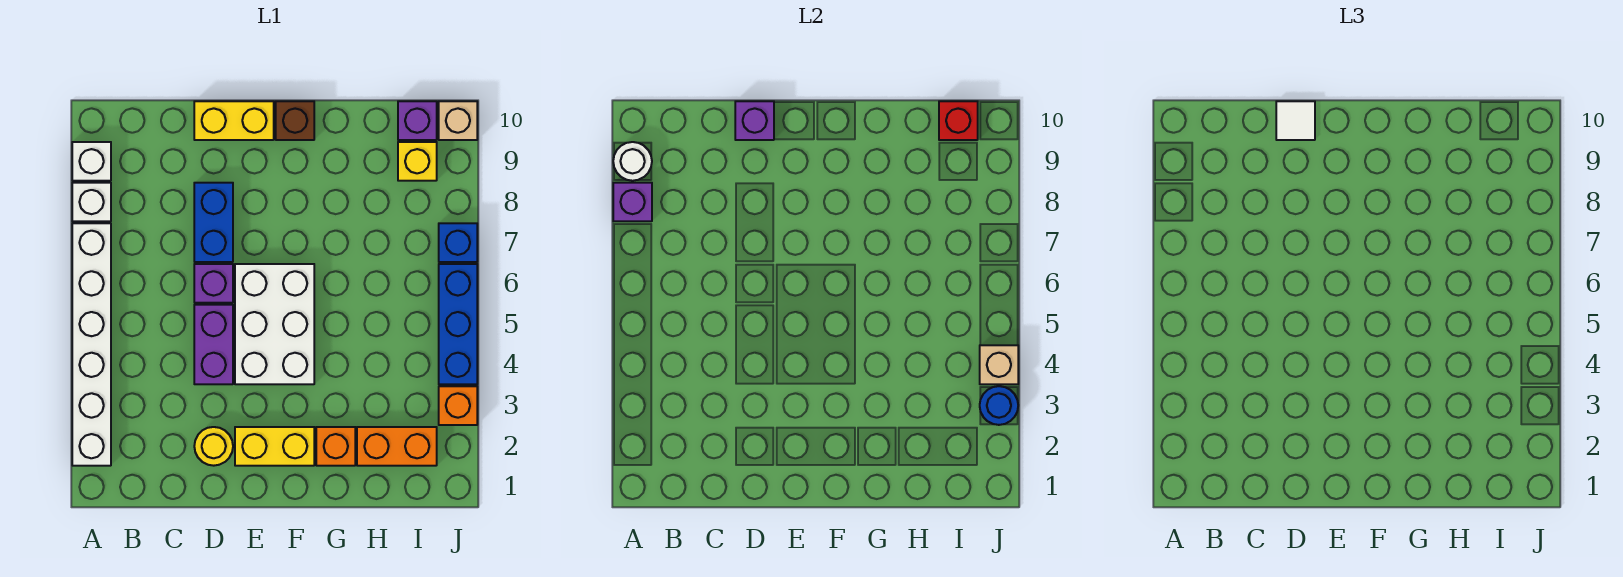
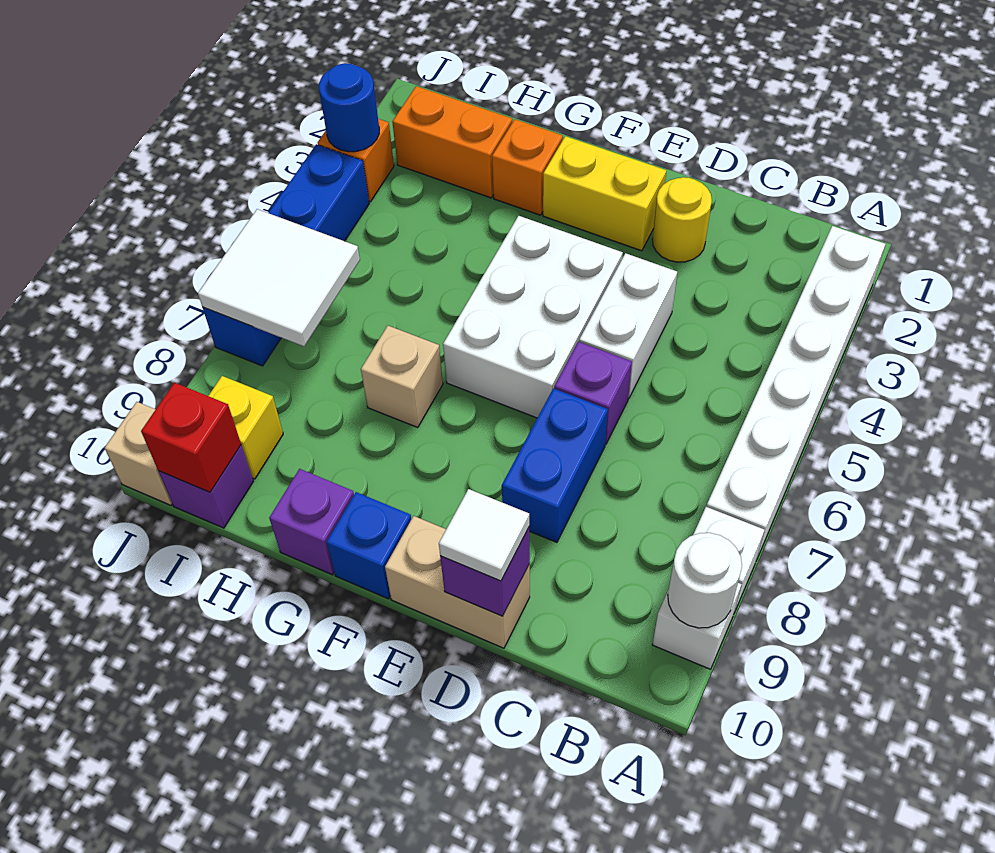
purple brick A8 level 2 -> purple brick G10 level 1
purple brick D4:D5 level 1 -> white brick D4:D5 level 1
yellow brick D10:E10 level 1 -> tan brick D10:E10 level 1
brown brick F10 level 1 -> blue brick F10 level 1
none -> white tile I6:J7 level 2
tan brick J4 level 2 -> tan brick G7 level 1

